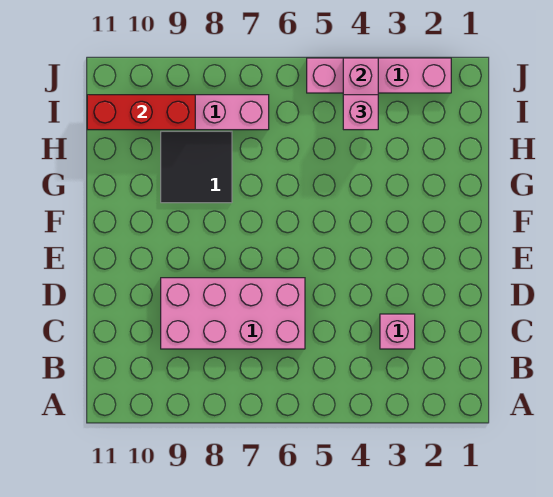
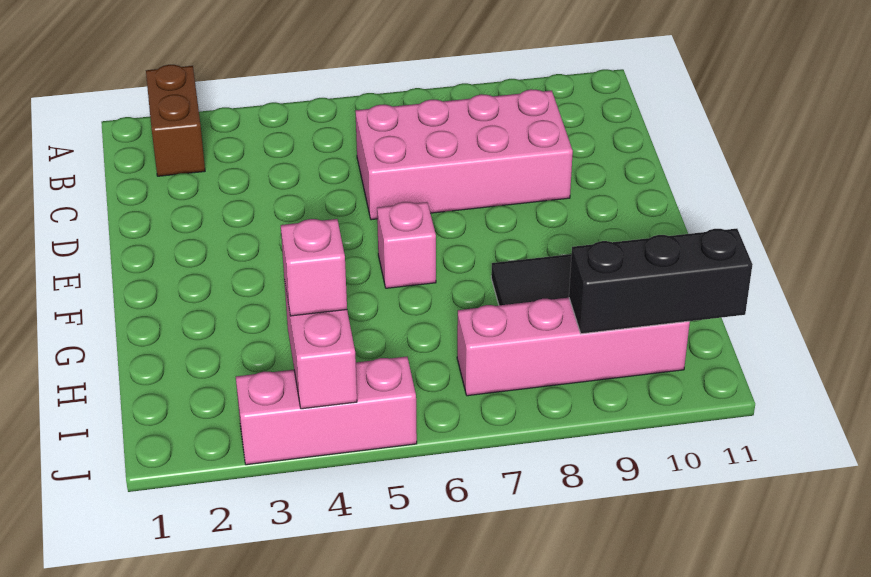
none -> brown brick A2:B2 level 1
pink brick C3 level 1 -> pink brick F6 level 1
red brick I9:I11 level 2 -> black brick I9:I11 level 2
pink brick J2:J5 level 1 -> pink brick J3:J5 level 1

